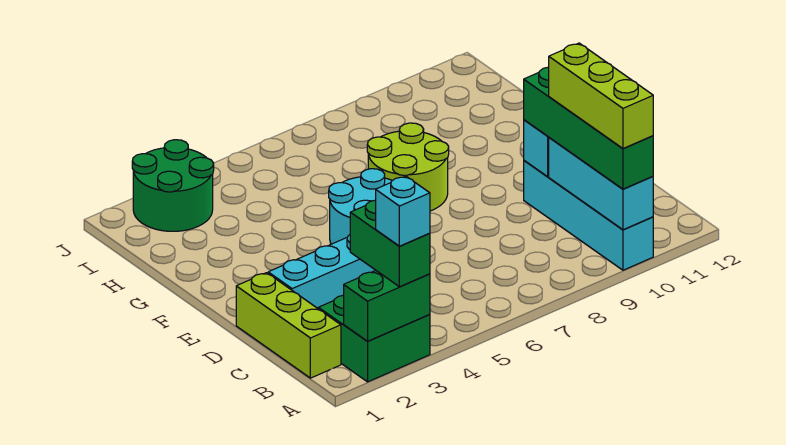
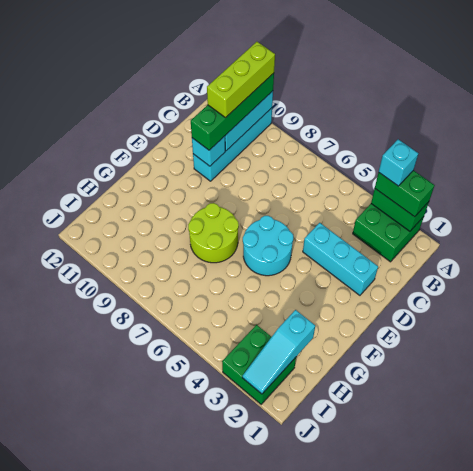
green brick A3:B3 level 3 -> green brick A2:A3 level 3
lime brick B1:D1 level 1 -> none
none -> cyan slope H2:J2 level 2 top H
green round brick I2:J3 level 1 -> green brick I2:J3 level 1

